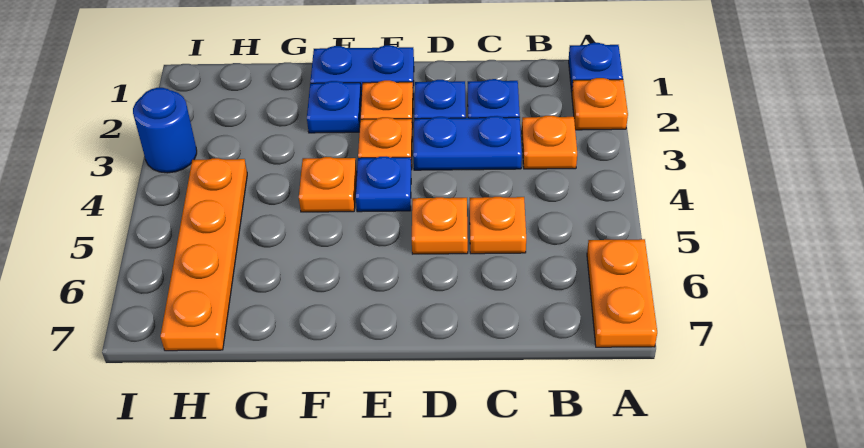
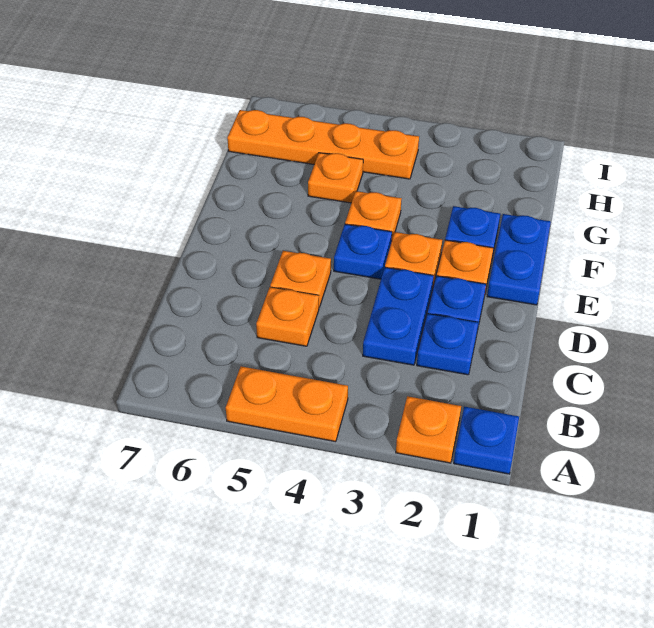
orange plate A6:A7 level 1 -> orange plate A4:A5 level 1
orange plate B3 level 1 -> orange plate G5 level 1
blue round brick I3 level 1 -> none

